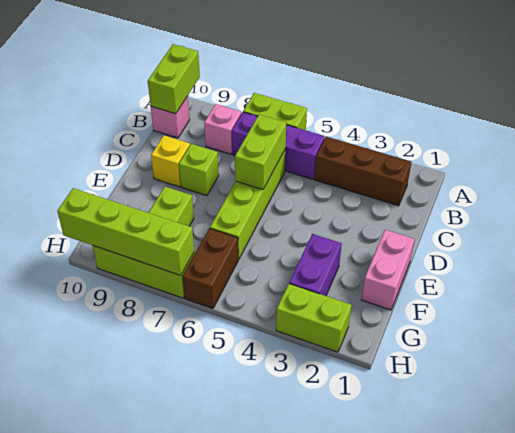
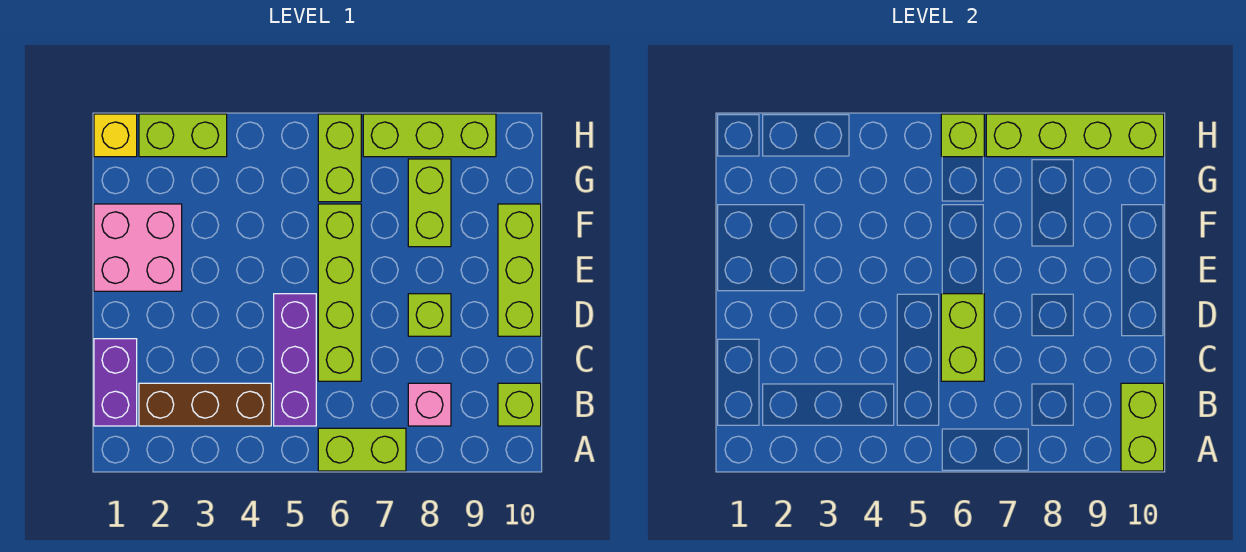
purple brick B5:B7 level 1 -> purple brick B5:D5 level 1
pink brick B10 level 1 -> lime brick B10 level 1
yellow brick D9 level 1 -> yellow brick H1 level 1
none -> lime brick D10:F10 level 1
pink brick E1:F1 level 1 -> pink brick E1:F2 level 1
purple brick F3:G3 level 1 -> purple brick B1:C1 level 1
brown brick G6:H6 level 1 -> lime brick G6:H6 level 1
none -> lime brick H6 level 2

